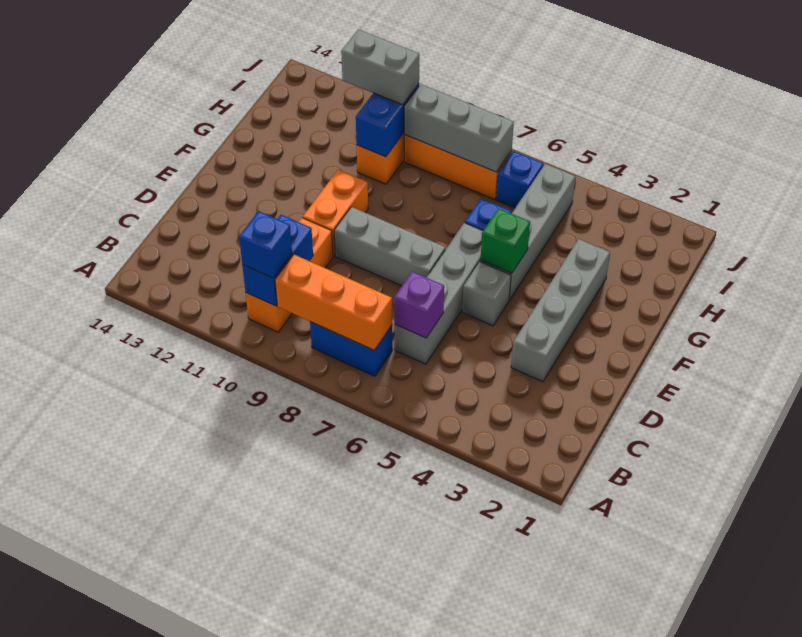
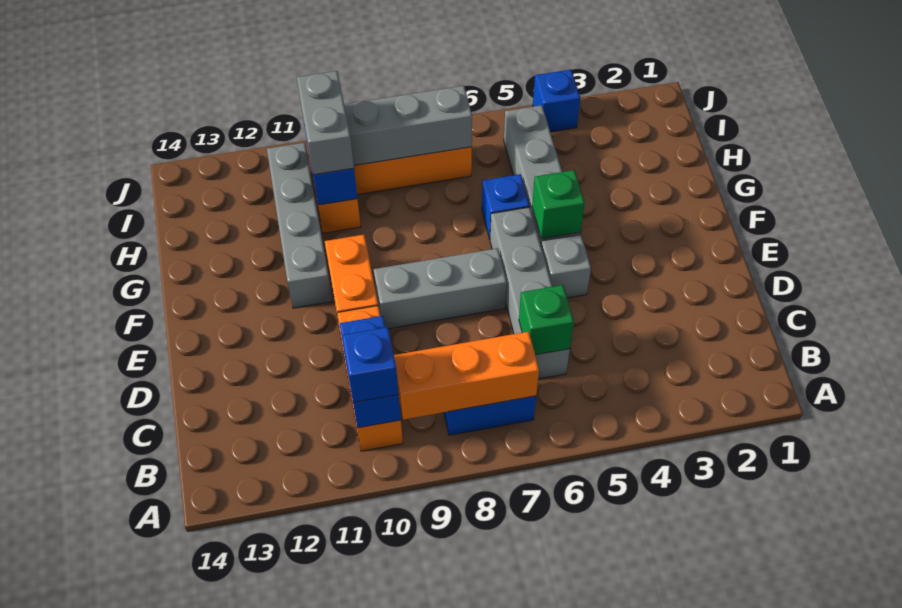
purple brick C6 level 2 -> green brick C6 level 2
grey brick D3:G3 level 1 -> grey brick F11:I11 level 1
blue brick I6 level 1 -> blue brick J4 level 1
grey brick I10:I11 level 3 -> grey brick H10:I10 level 3

